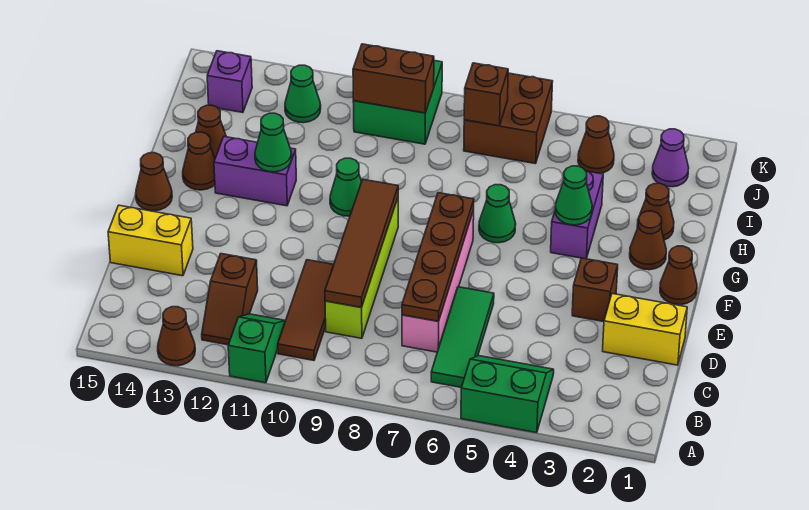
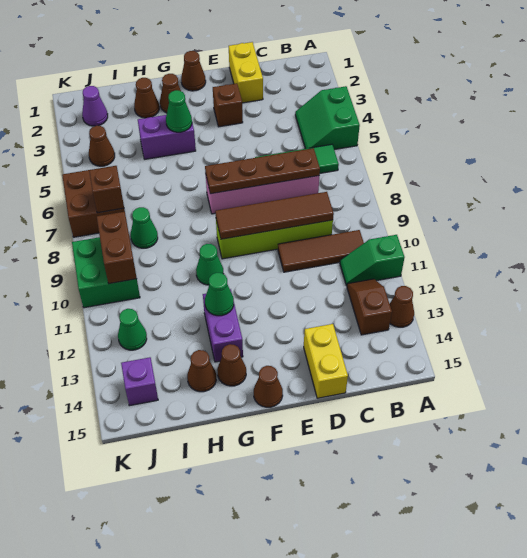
brown slope B12:C12 level 1 top C -> brown slope B12:B13 level 1 top 13
green cone G6 level 1 -> green cone I8 level 1

